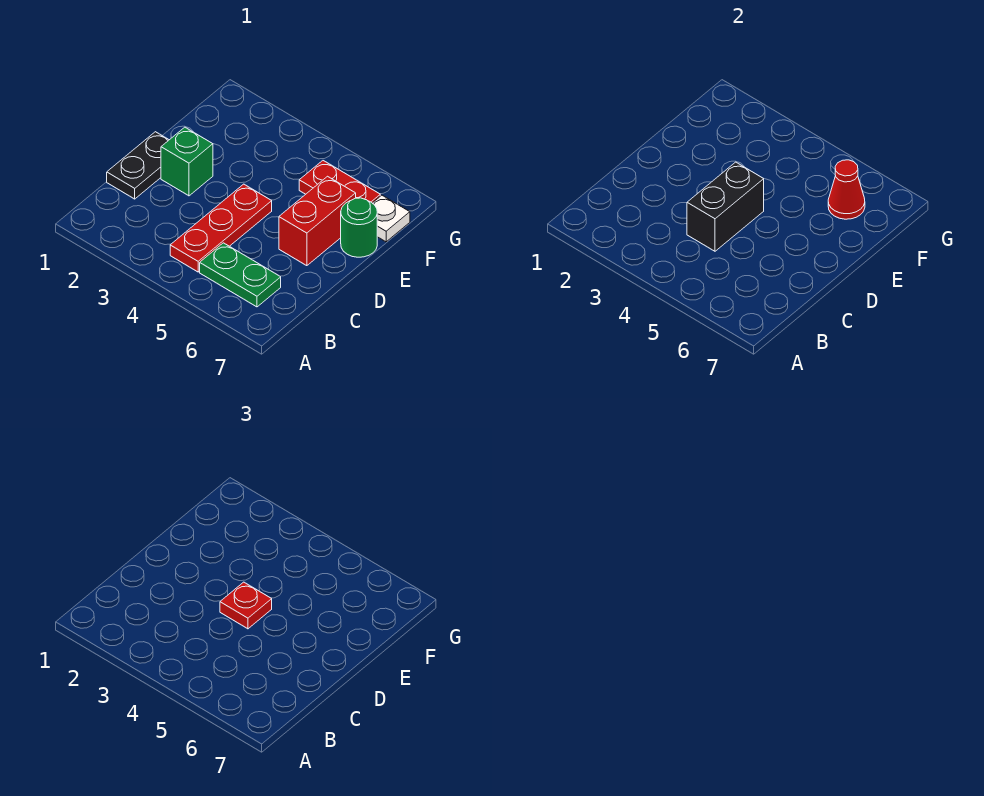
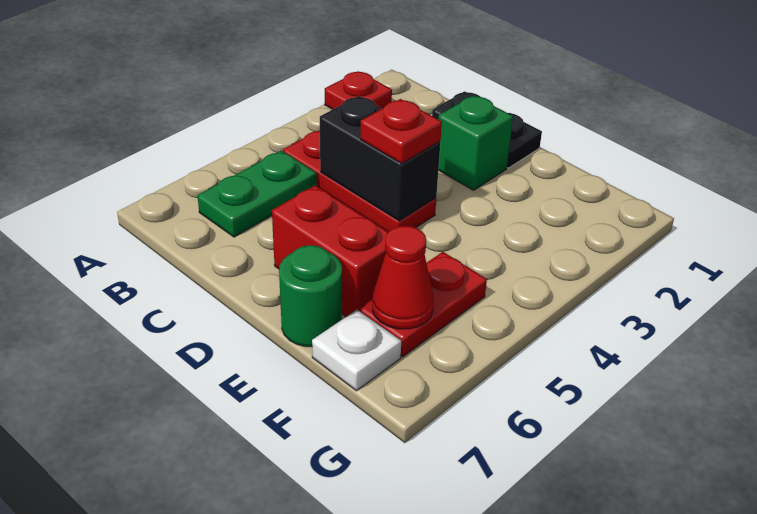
none -> red plate A2 level 1

